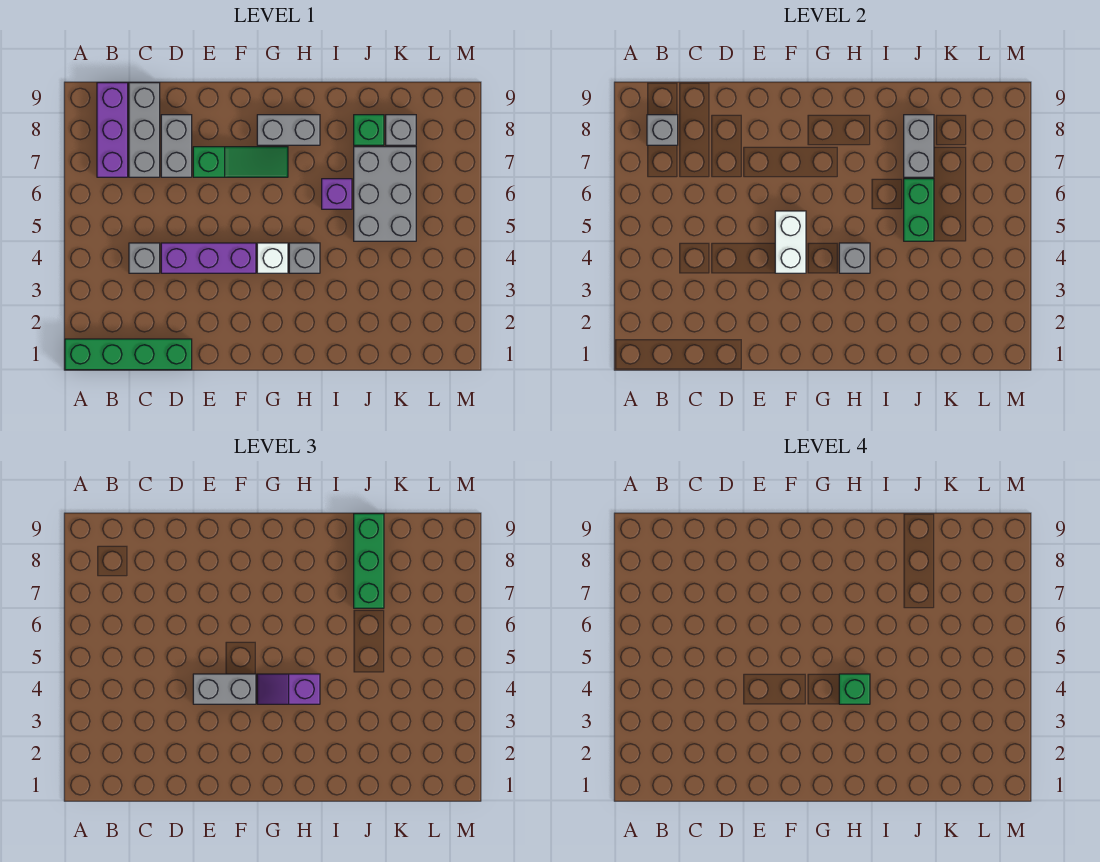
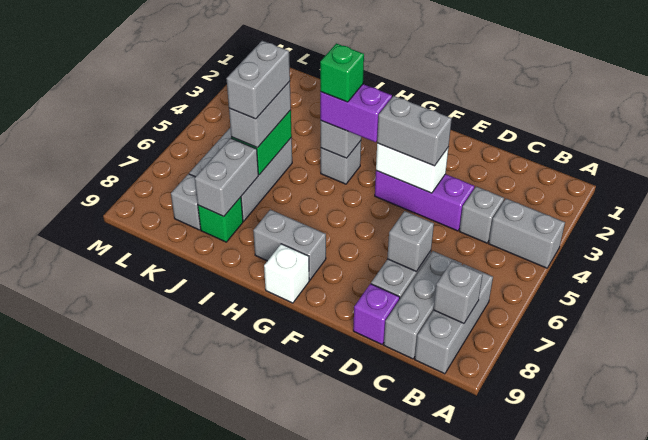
green brick A1:D1 level 1 -> none
none -> grey brick A4:B4 level 1
purple brick B7:B9 level 1 -> grey brick B7:B9 level 1
none -> grey brick D7 level 2
green slope E7:G7 level 1 top E -> none
white brick F4:F5 level 2 -> white brick E4:F4 level 2
white brick G4 level 1 -> white brick G9 level 1
purple slope G4:H4 level 3 top H -> purple brick G4:H4 level 3
purple brick I6 level 1 -> purple brick D9 level 1
none -> grey brick J5:J6 level 3
none -> grey brick J5:J6 level 4
green brick J7:J9 level 3 -> none

